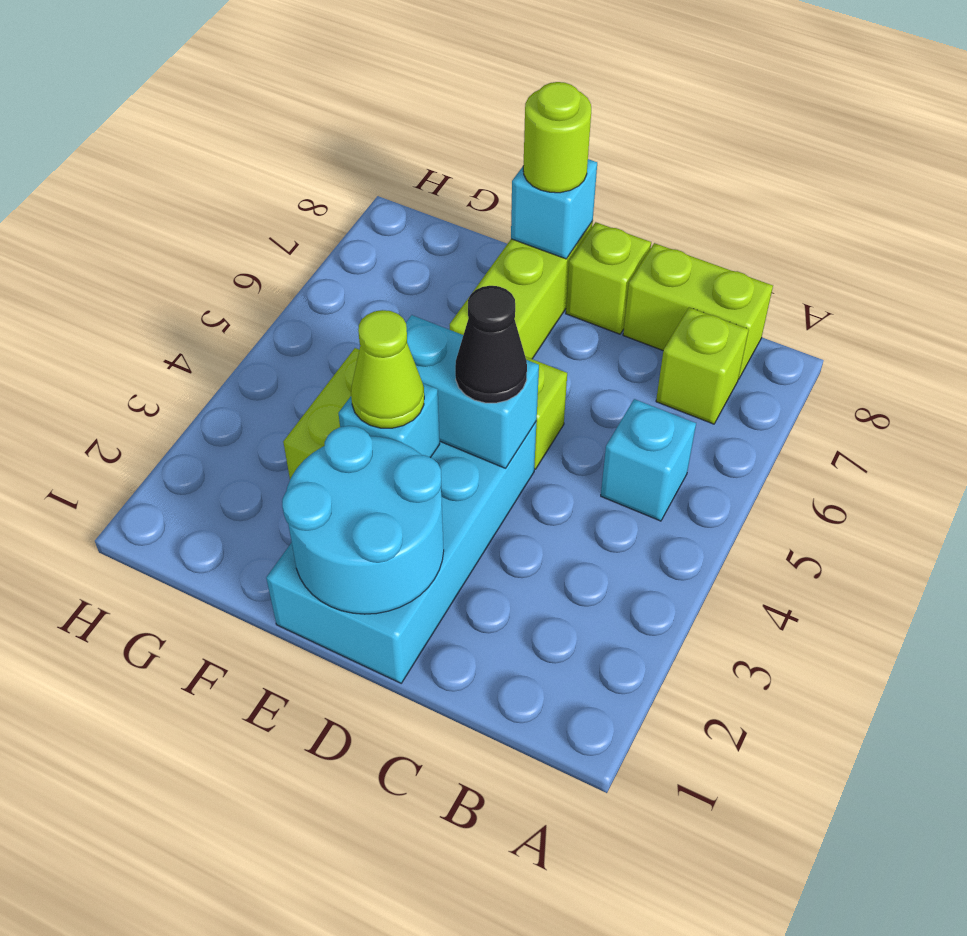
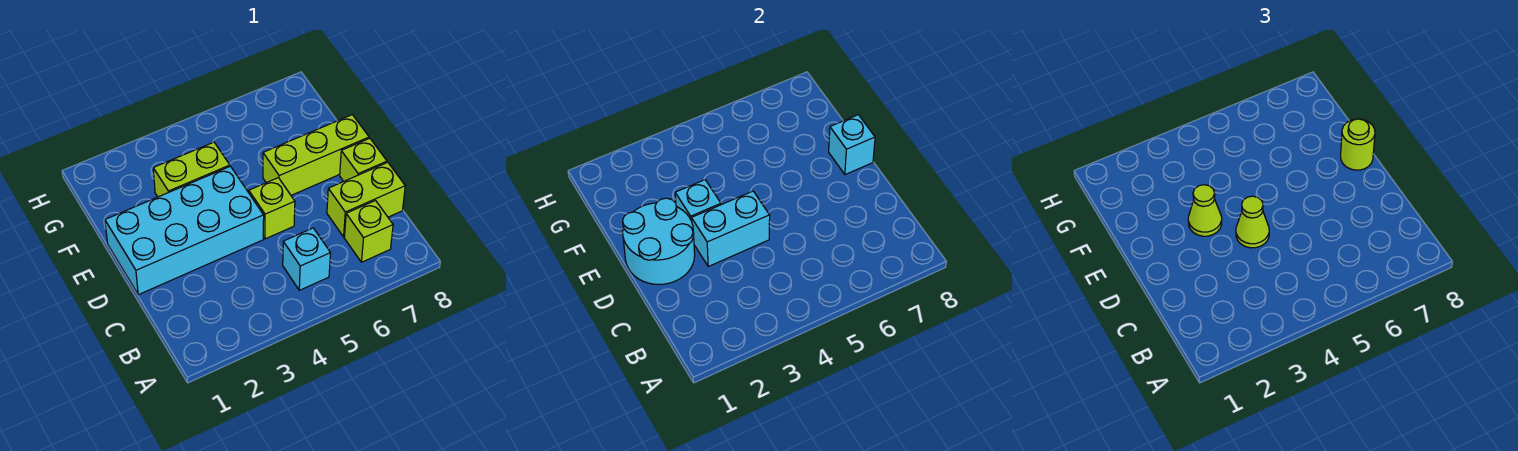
lime brick B8:C8 level 1 -> lime brick C7:C8 level 1
cyan brick D4:E4 level 2 -> cyan brick D3:D4 level 2
black cone D4 level 3 -> lime cone D4 level 3

